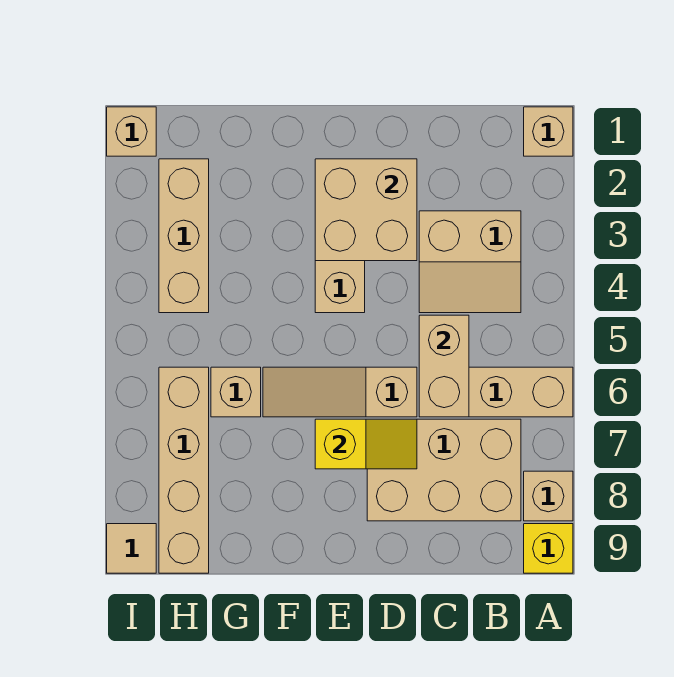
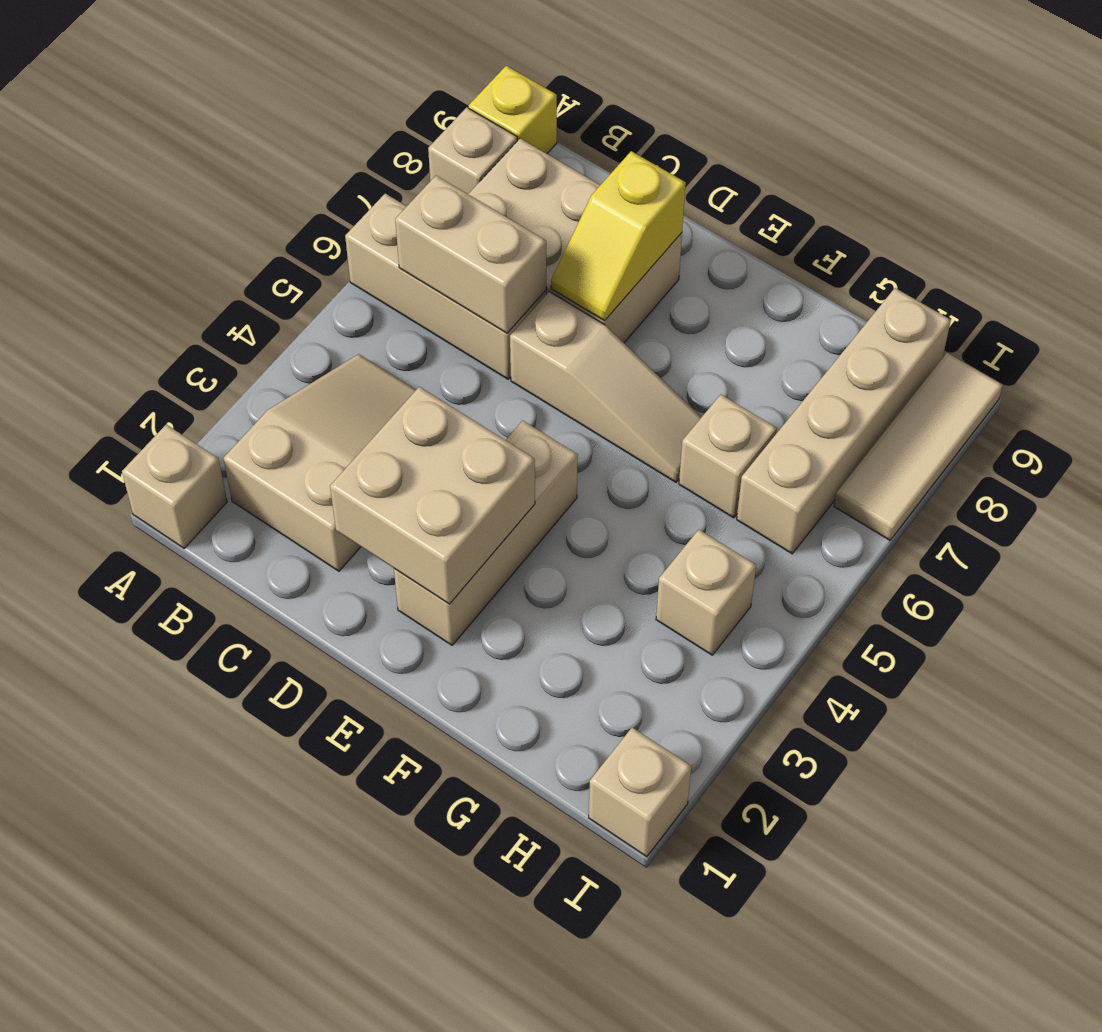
tan slope B3:C4 level 1 top 3 -> tan slope B2:C4 level 1 top 2
tan brick C5:C6 level 2 -> tan brick B6:C6 level 2
yellow slope D7:E7 level 2 top E -> yellow slope D7:D8 level 2 top 8
tan brick H2:H4 level 1 -> tan brick H4 level 1
tan tile I9 level 1 -> tan tile I7:I9 level 1

